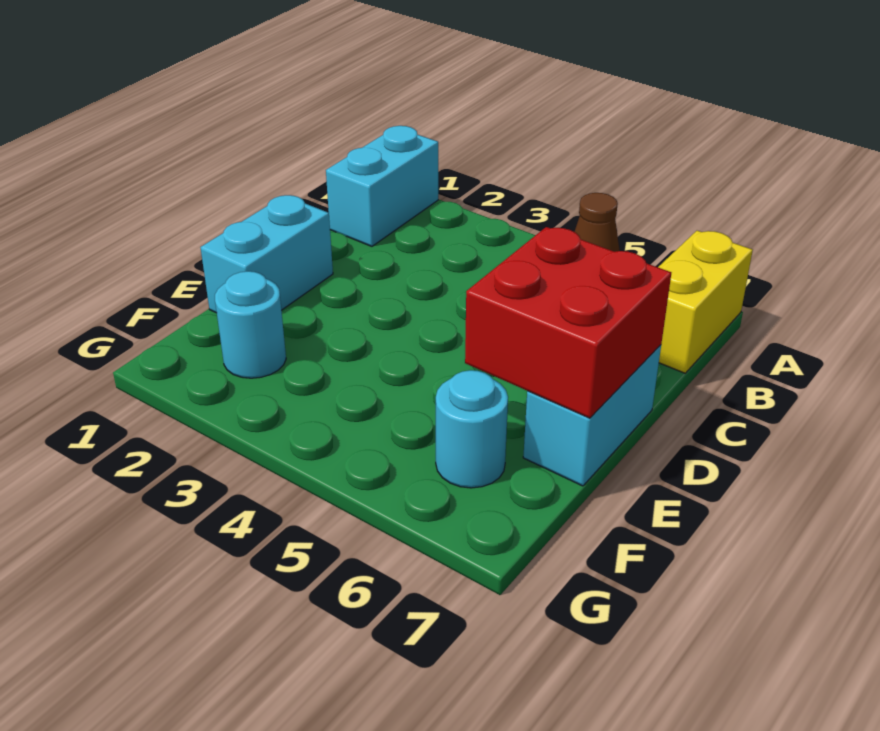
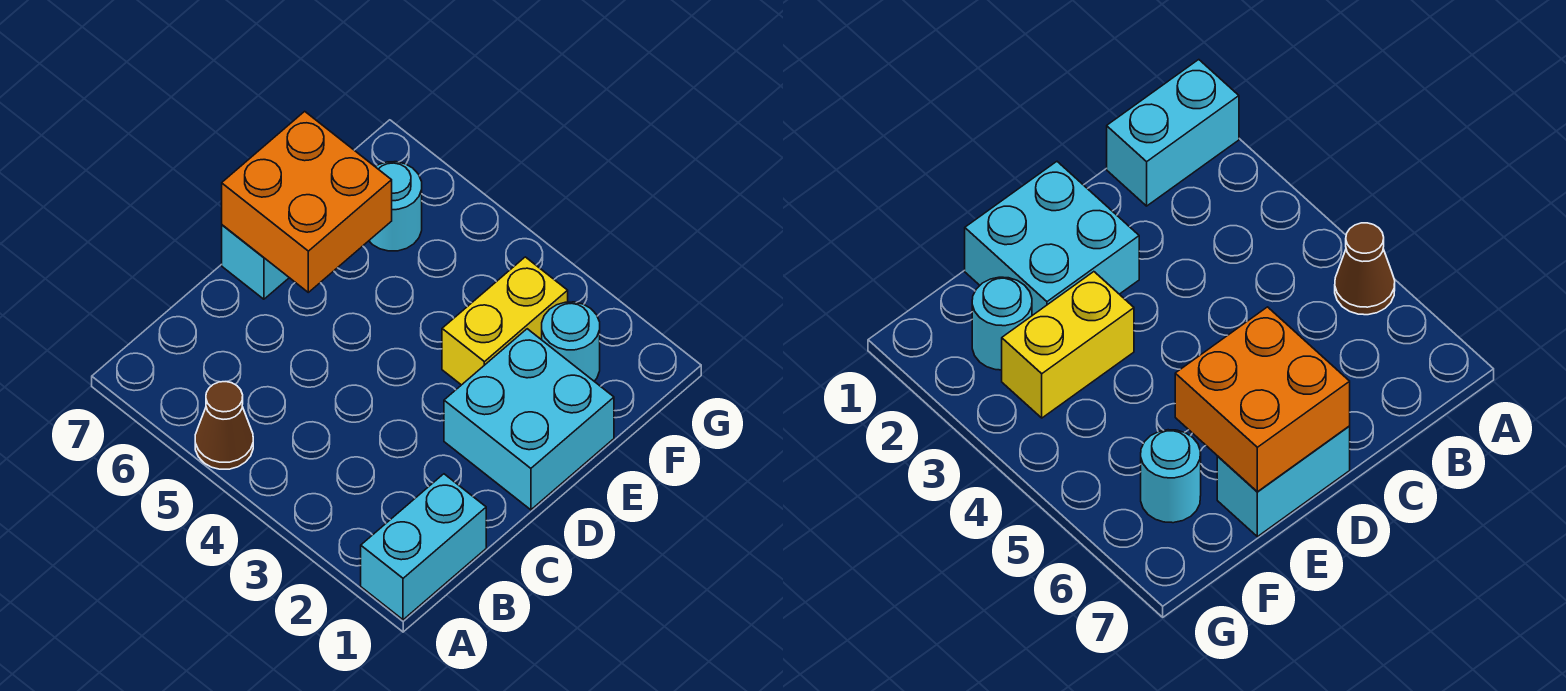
yellow brick A7:B7 level 1 -> yellow brick E3:F3 level 1
cyan brick D1:E1 level 1 -> cyan brick D1:E2 level 1
red brick D6:E7 level 2 -> orange brick D6:E7 level 2

